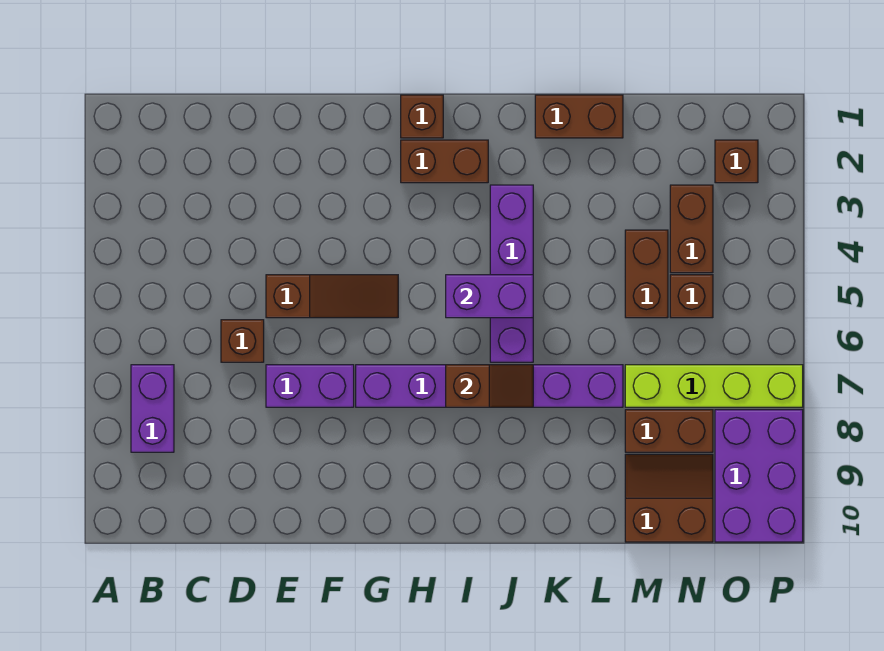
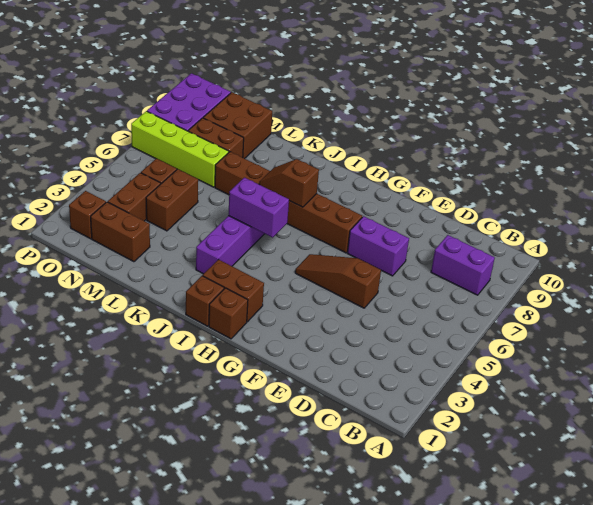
purple brick B7:B8 level 1 -> purple brick B8:C8 level 1
brown brick D6 level 1 -> brown brick I1 level 1
purple brick G7:L7 level 1 -> brown brick G7:L7 level 1
brown brick K1:L1 level 1 -> brown brick M2:N2 level 1
brown slope M9:N10 level 1 top 10 -> brown brick M9:N10 level 1

